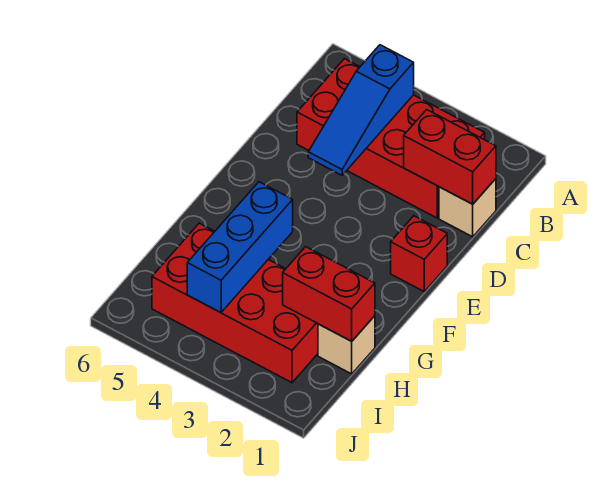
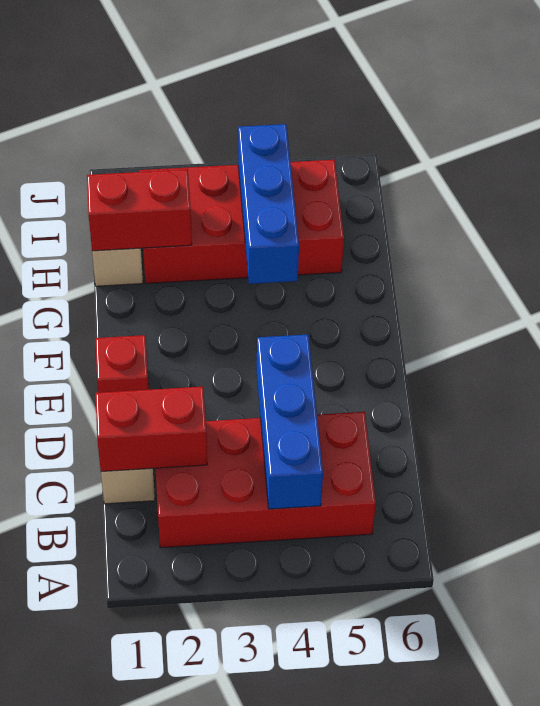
blue slope B4:D4 level 2 top B -> blue brick B4:D4 level 2

